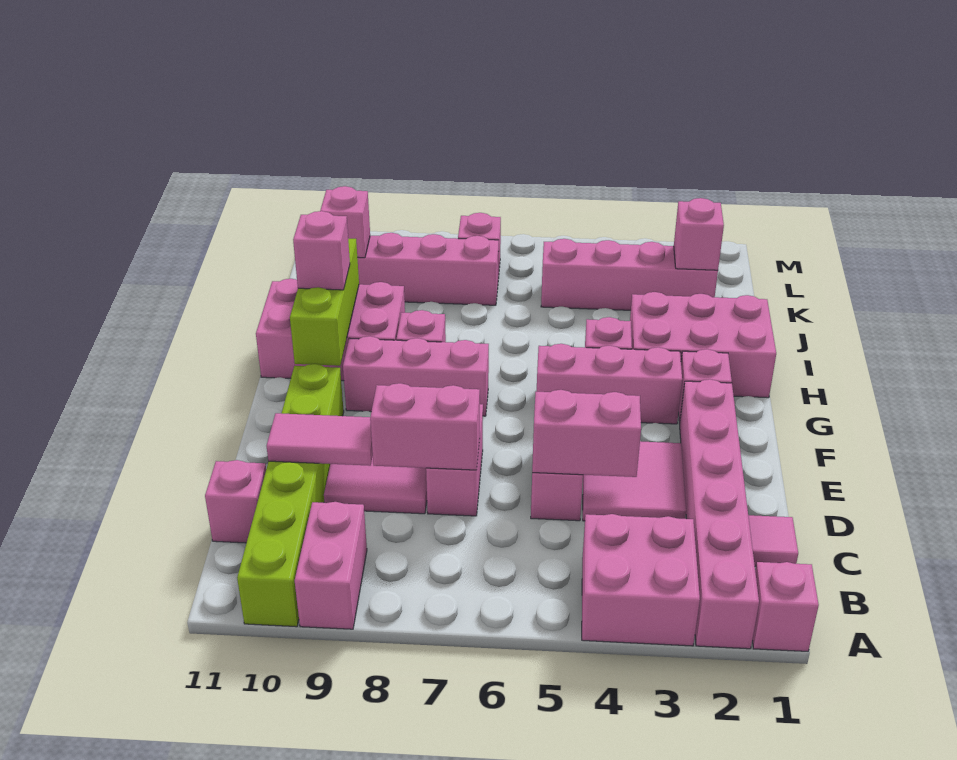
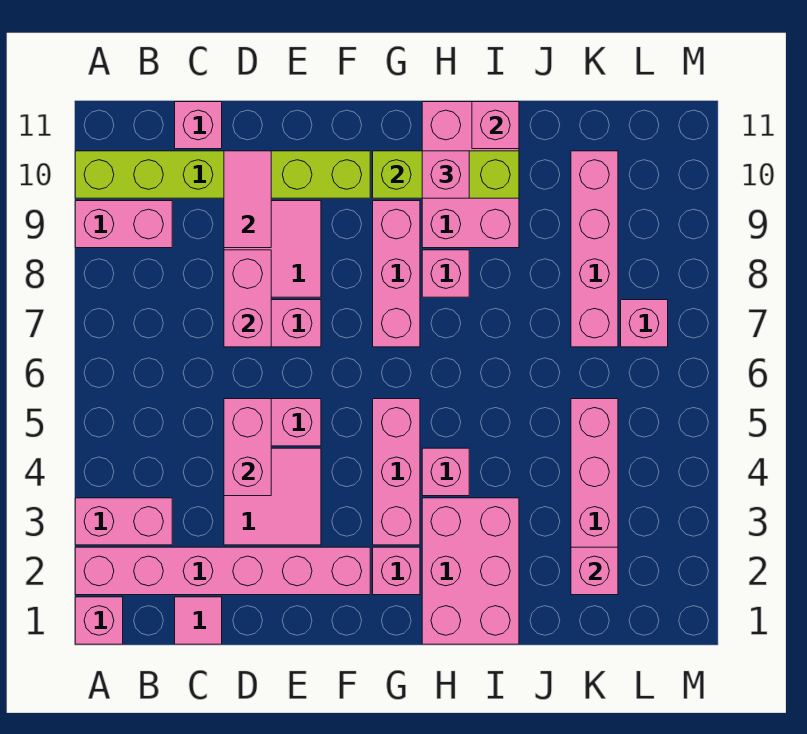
pink brick A3:B4 level 1 -> pink brick A3:B3 level 1
pink brick K10 level 2 -> pink brick I11 level 2

